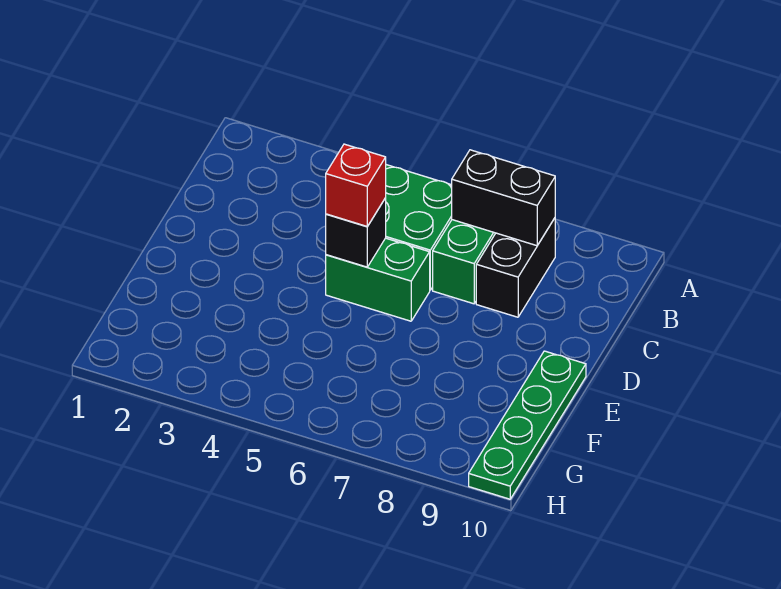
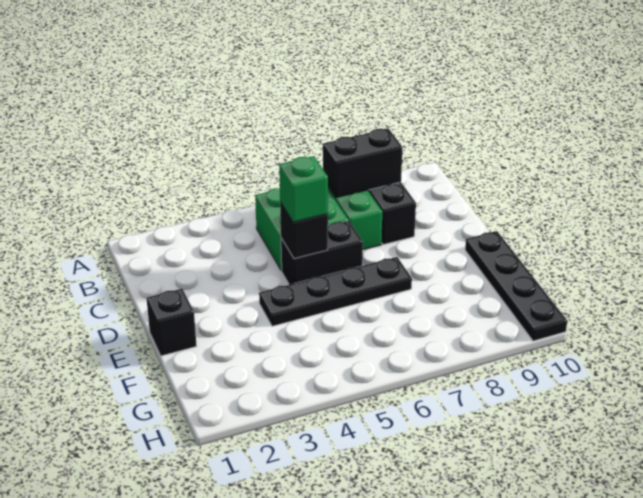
green brick D5:D6 level 1 -> black brick D5:D6 level 1
red brick D5 level 3 -> green brick D5 level 3
none -> black brick E1 level 1
none -> black plate E4:E7 level 1
green plate E10:H10 level 1 -> black plate E10:H10 level 1

